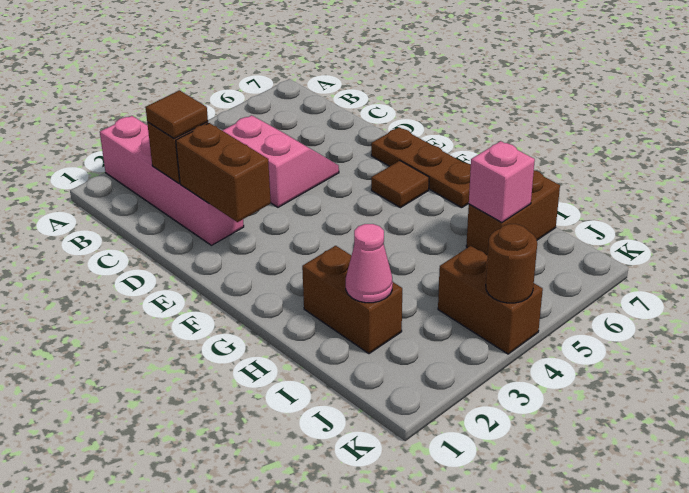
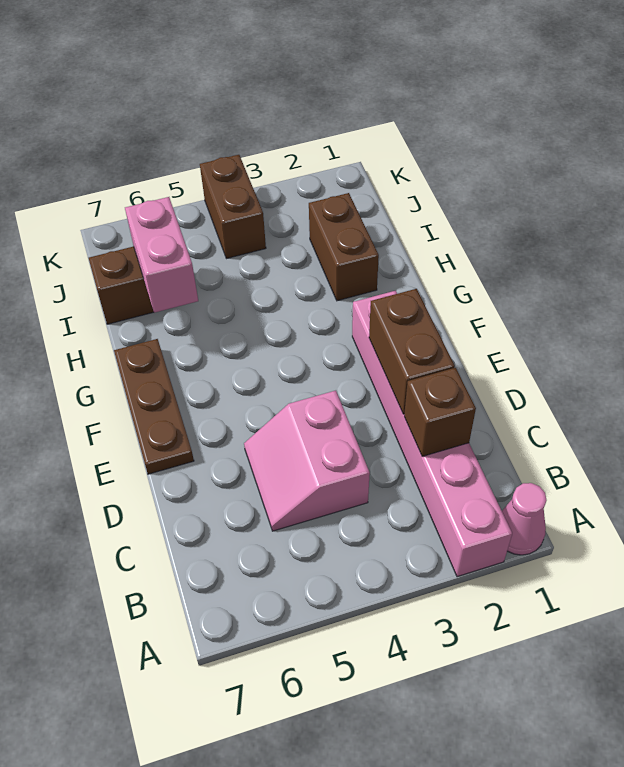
pink brick A2:D2 level 1 -> pink brick A2:F2 level 1
brown tile C2 level 3 -> none
brown tile F6 level 1 -> none
pink cone I2 level 2 -> pink cone A1 level 1
pink brick I6 level 2 -> pink brick H6:I6 level 2
brown round brick K4 level 2 -> none

